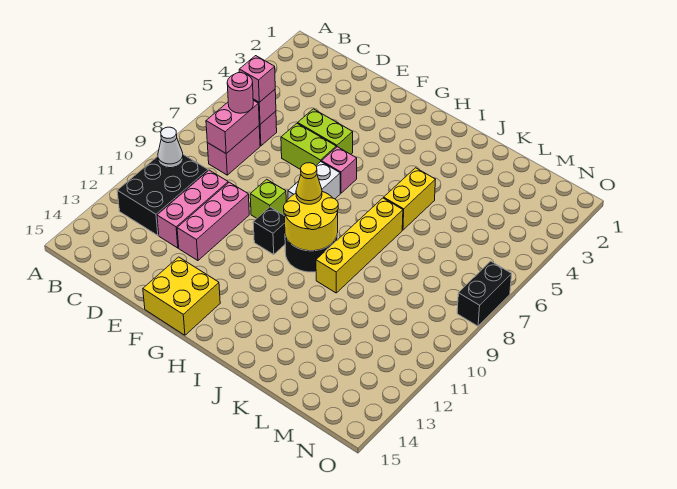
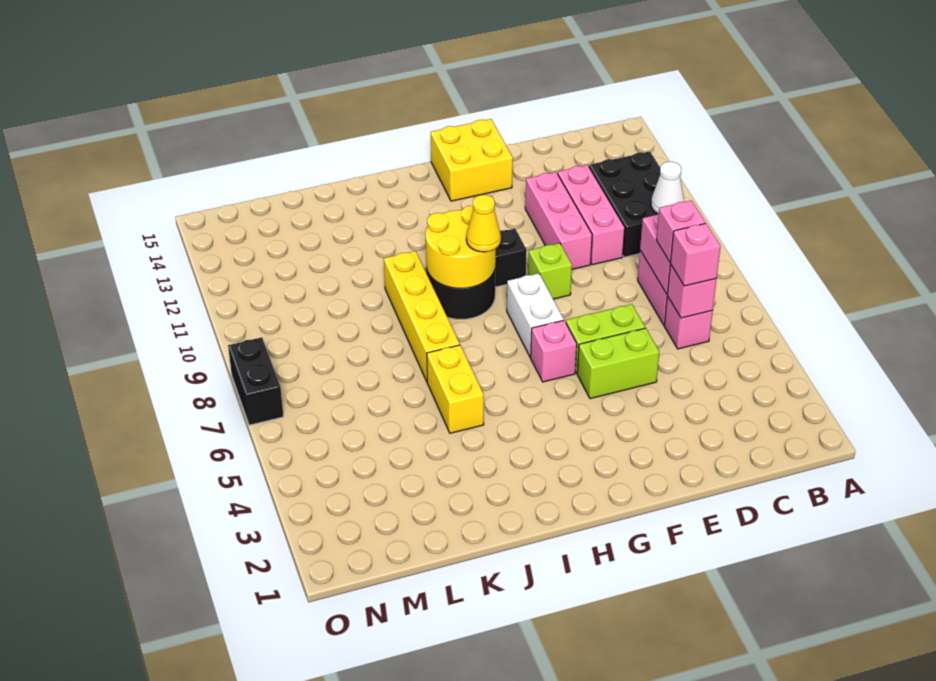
pink round brick C7 level 3 -> pink brick C7 level 3

